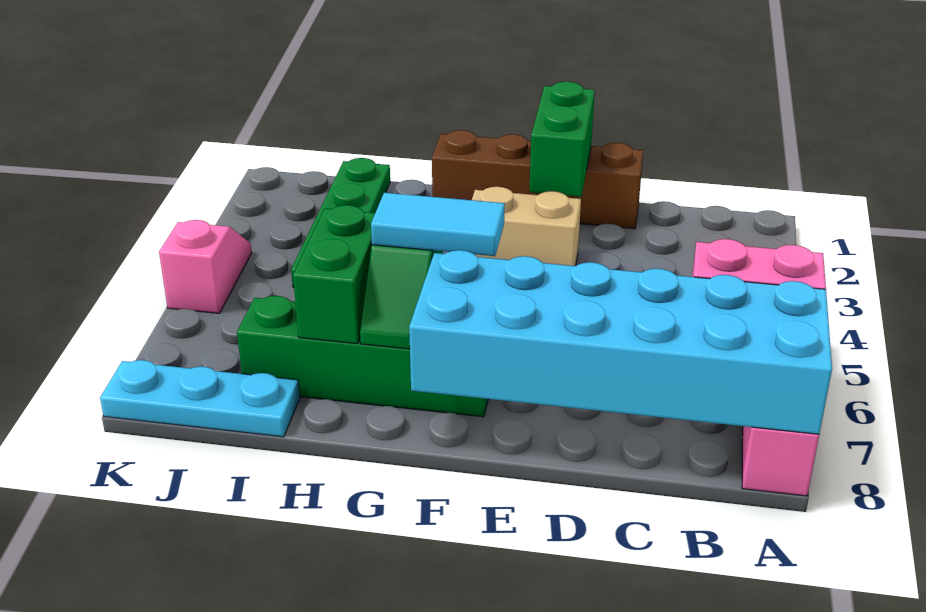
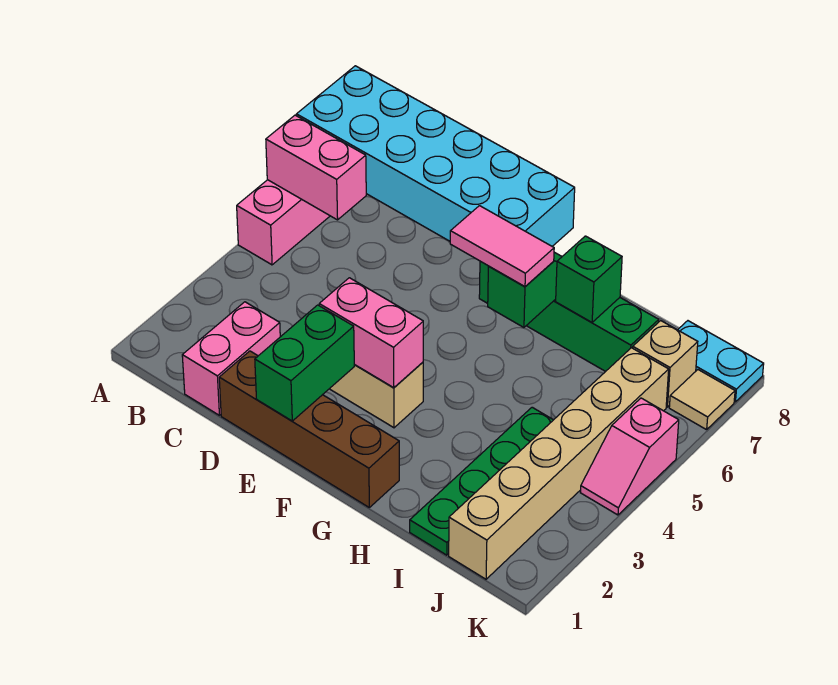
none -> pink brick C1:C2 level 1
none -> pink brick E3:F3 level 2
cyan tile F6:G6 level 3 -> pink tile F6:G6 level 3
green brick H6:H7 level 2 -> green brick H7 level 2
cyan plate I8:K8 level 1 -> cyan plate J8:K8 level 1
none -> tan brick J1:J6 level 1
none -> tan brick J7 level 1
none -> tan tile K7 level 1

